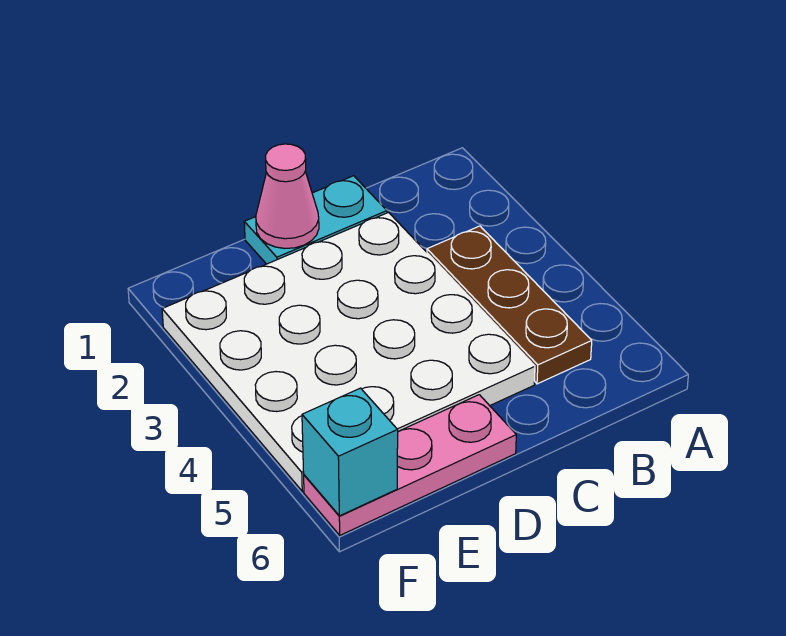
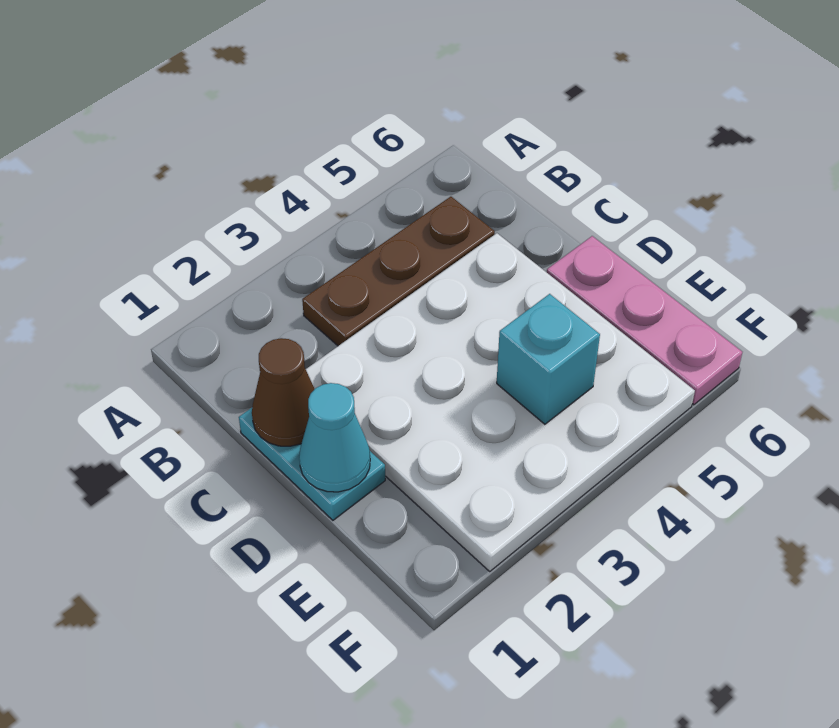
none -> brown cone C1 level 2
pink cone D1 level 2 -> cyan cone D1 level 2
cyan brick F6 level 2 -> cyan brick E4 level 2

